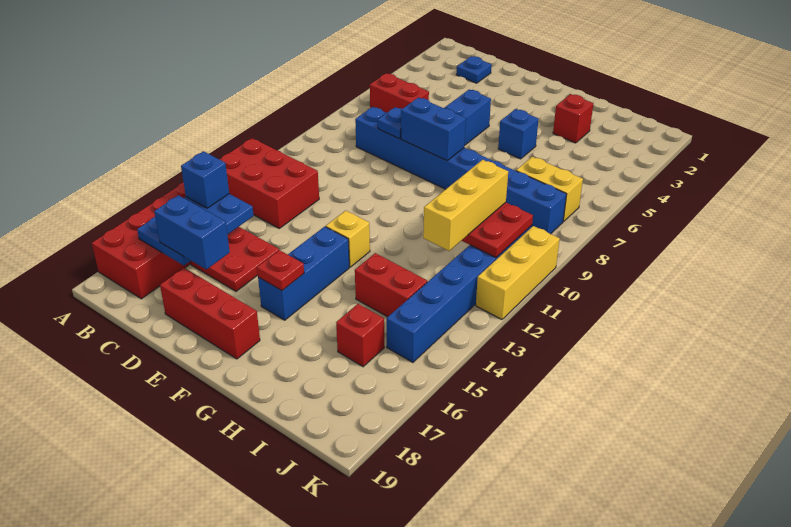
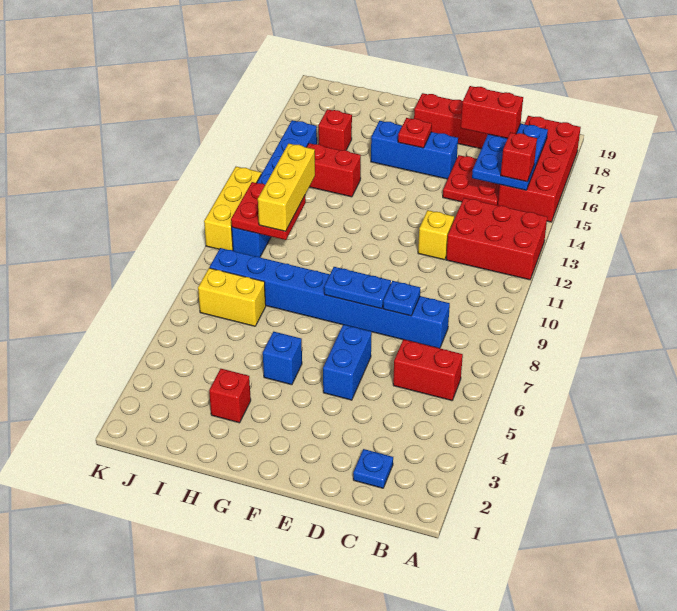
blue brick B15 level 3 -> red brick B15 level 3
blue brick C17:D17 level 3 -> red brick C17:D17 level 3
blue brick E8:F8 level 2 -> blue plate E8:F8 level 2
yellow brick F13 level 1 -> yellow brick D12 level 1
blue brick F14:F16 level 1 -> blue brick E16:G16 level 1

